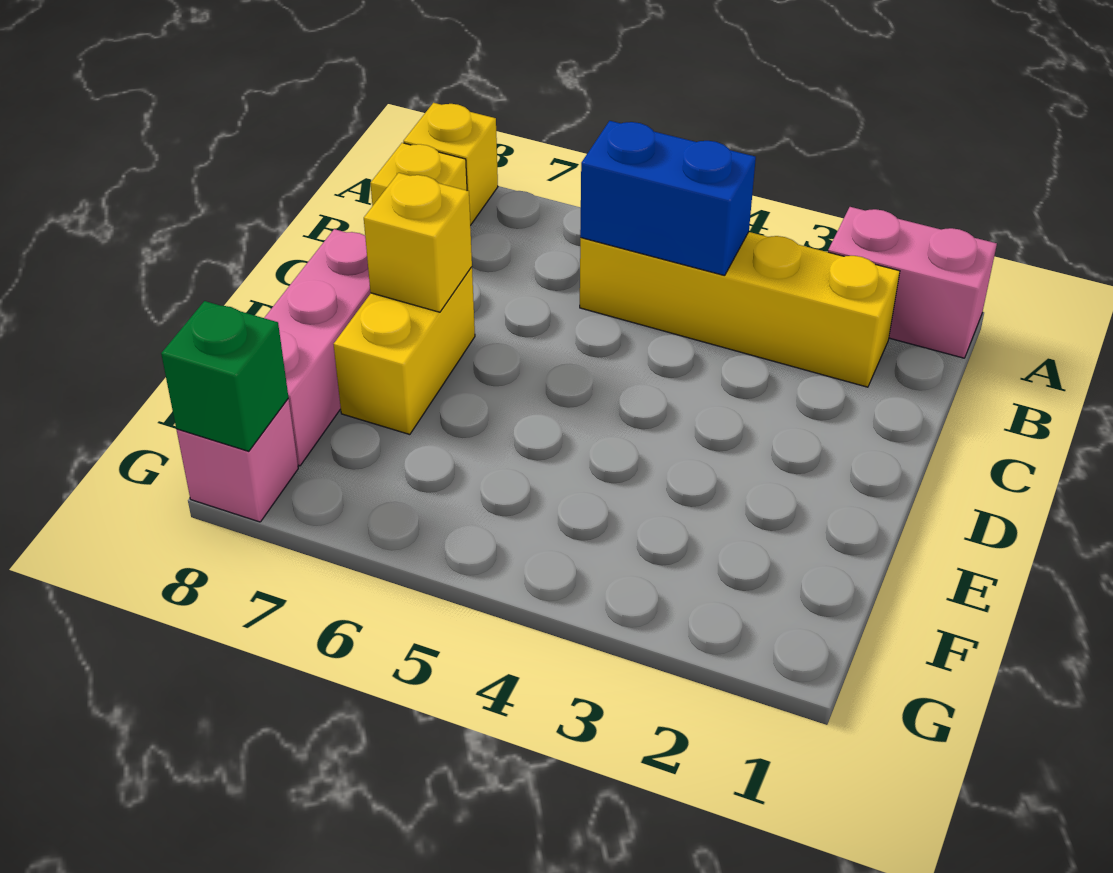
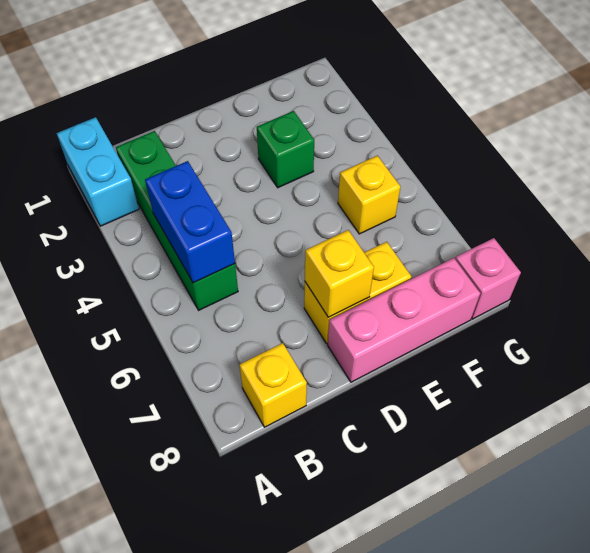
pink brick A1:A2 level 1 -> cyan brick A1:A2 level 1
yellow brick A8 level 1 -> yellow brick F5 level 1
yellow brick B2:B5 level 1 -> green brick B2:B5 level 1
green brick G8 level 2 -> green brick E3 level 1

